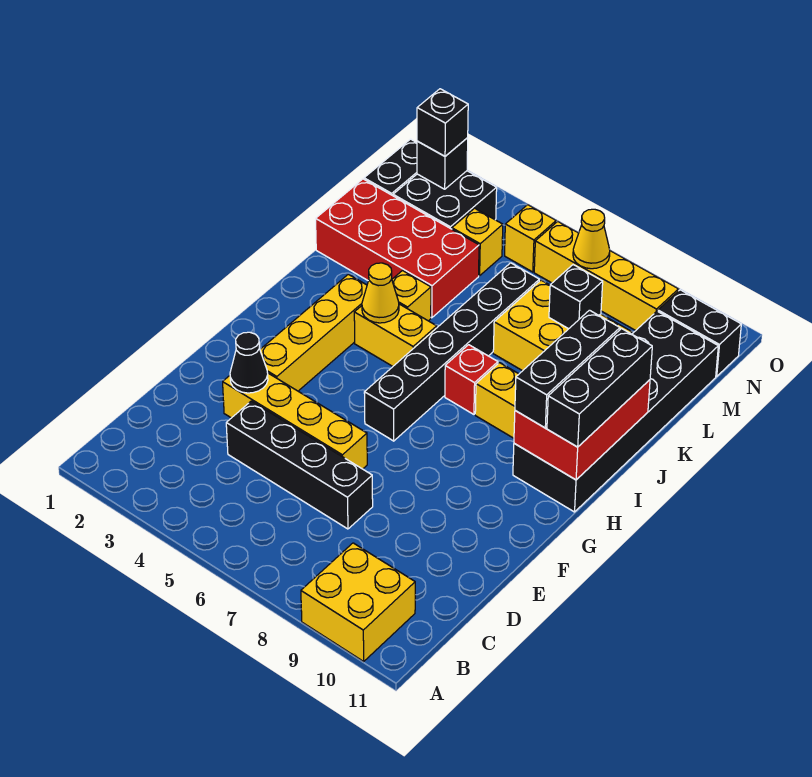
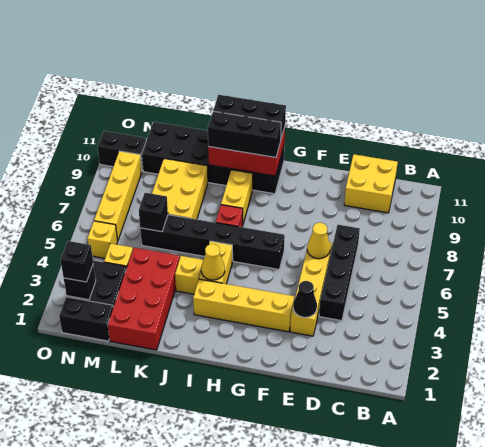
yellow brick A9:B10 level 1 -> yellow brick C10:D11 level 1
black brick L8 level 2 -> black brick L6 level 2
yellow cone N7 level 2 -> yellow cone E6 level 2
black brick N10:N11 level 1 -> black brick N10:O10 level 1

